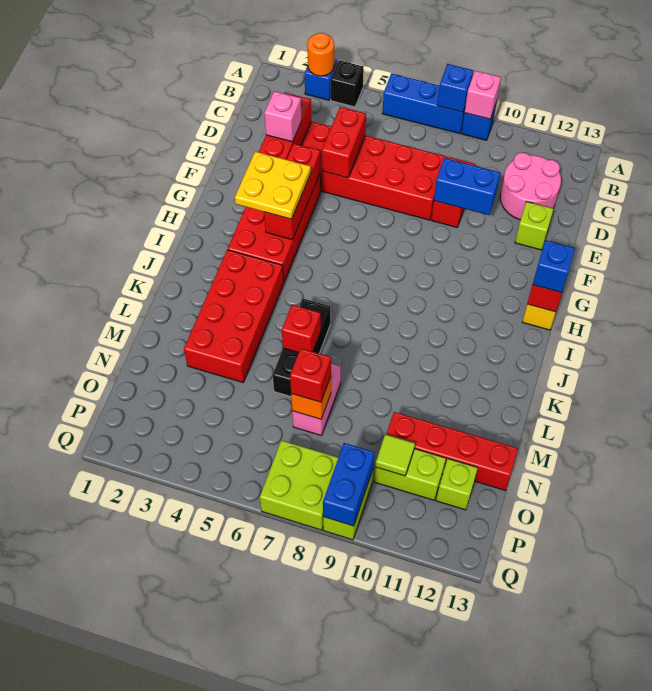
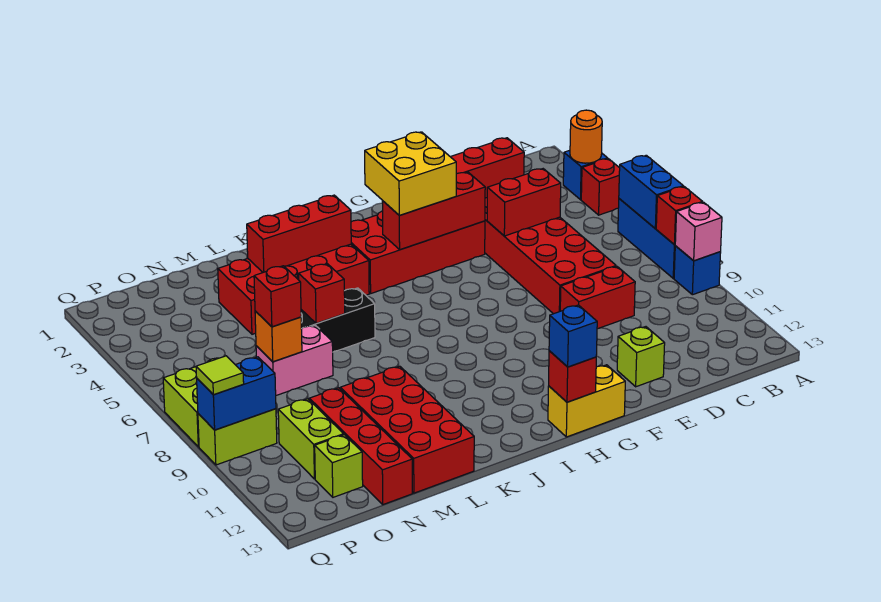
black brick A4 level 1 -> red brick A4 level 1
blue brick A8 level 2 -> red brick A8 level 2
pink round brick C11:D12 level 1 -> none
pink brick E3 level 3 -> none
blue brick E9:E10 level 2 -> blue brick A6:A7 level 2
yellow plate G3:H4 level 3 -> yellow brick G3:H4 level 3
none -> red brick J3:L3 level 2
none -> red brick L10:M13 level 1
lime tile O10 level 2 -> lime tile Q9 level 3

